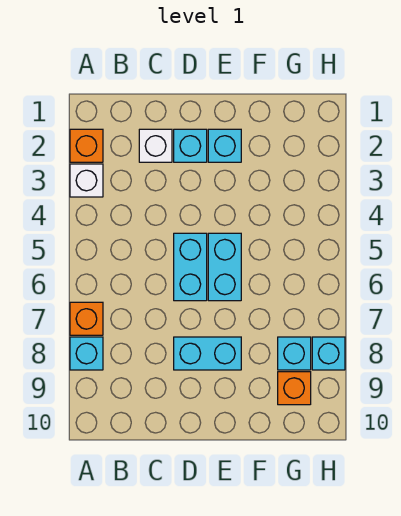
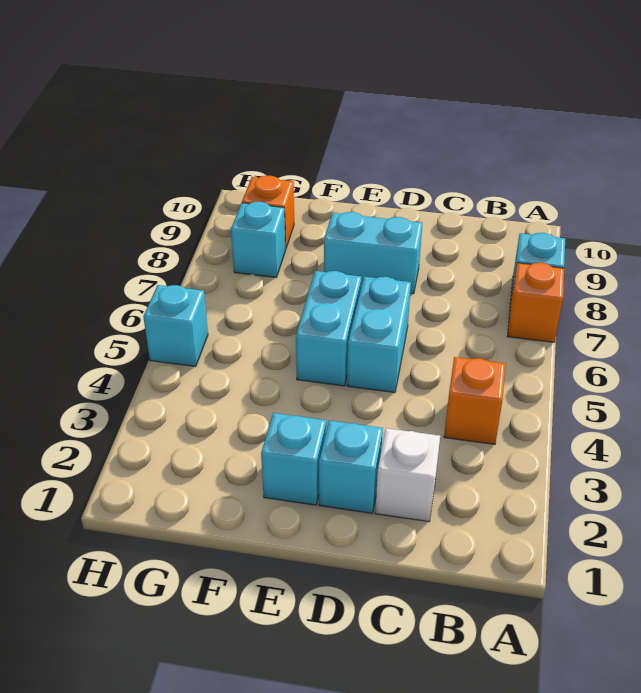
orange brick A2 level 1 -> orange brick B4 level 1
white brick A3 level 1 -> none
cyan brick H8 level 1 -> cyan brick H5 level 1

